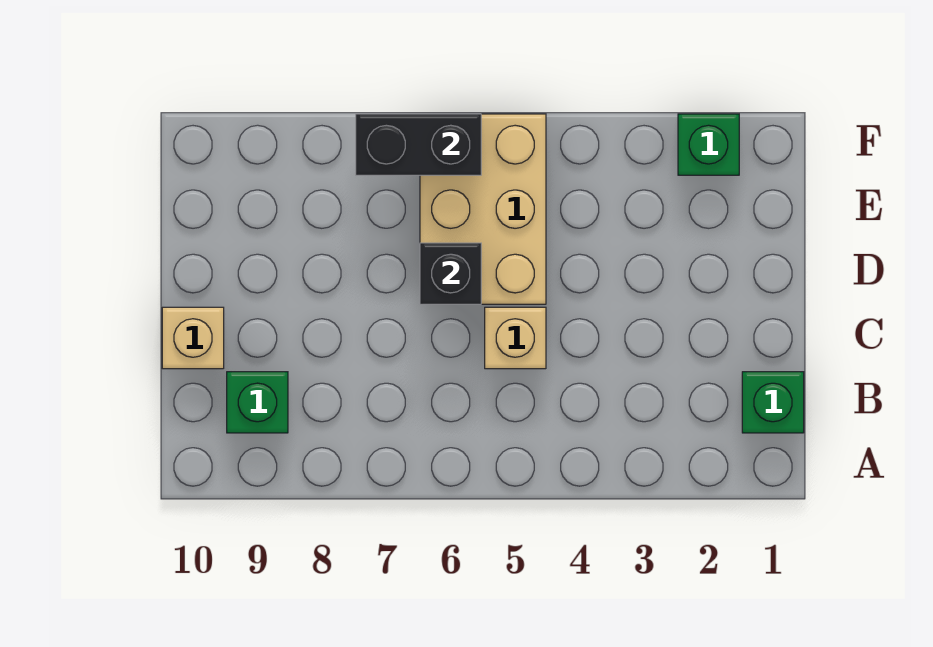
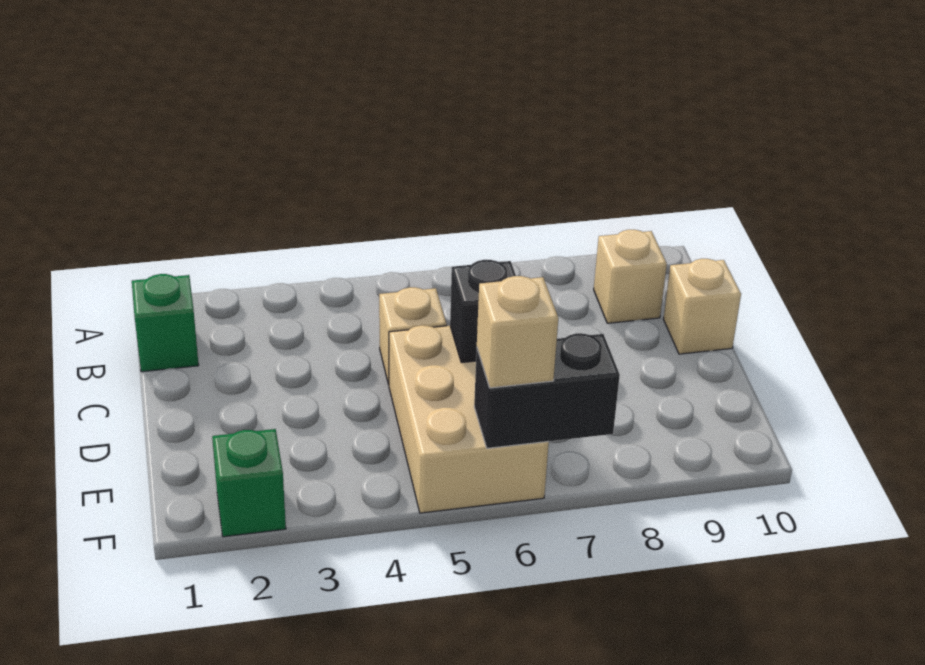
green brick B9 level 1 -> tan brick B9 level 1
none -> tan brick F6 level 3

